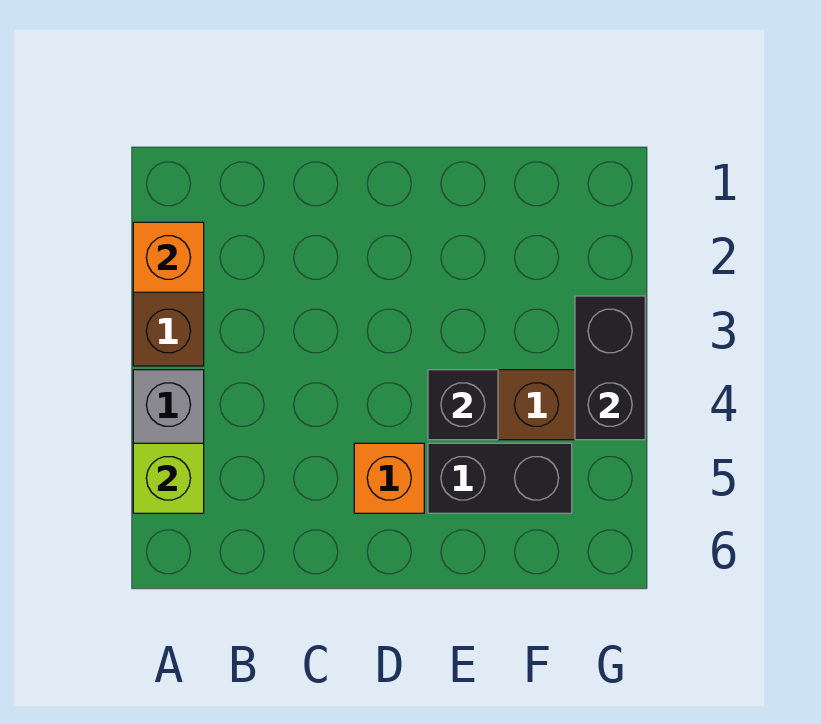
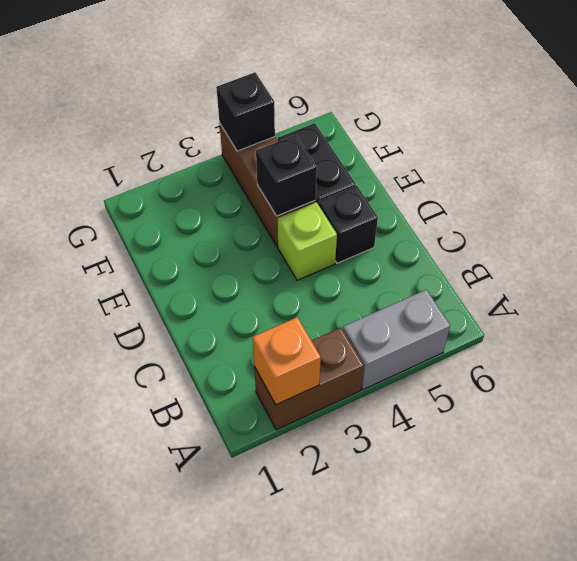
lime brick A5 level 2 -> lime brick D4 level 1
orange brick D5 level 1 -> black brick D5 level 1
black brick G3:G4 level 2 -> black brick G4 level 2

